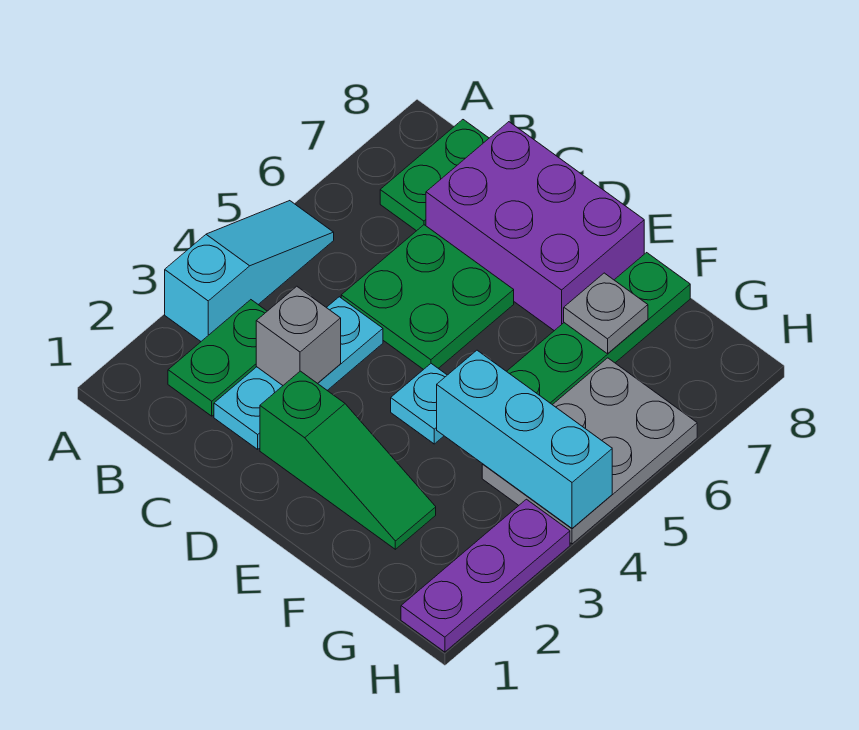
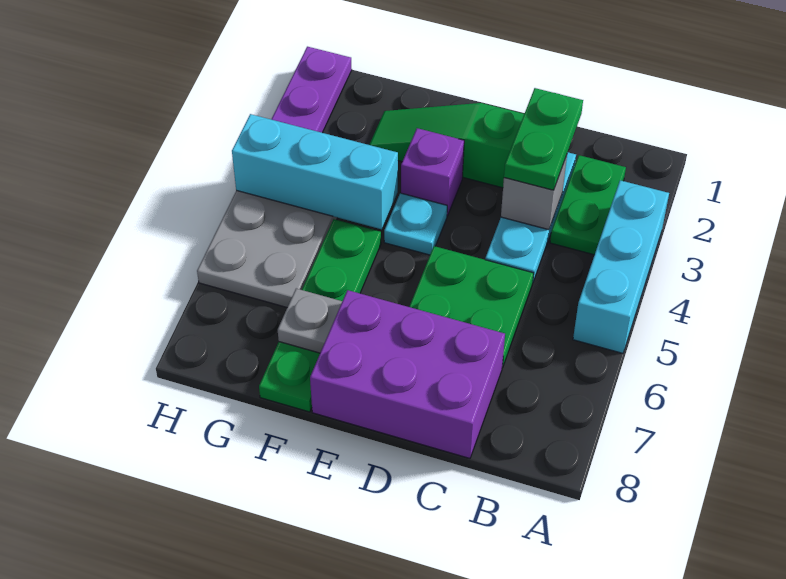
cyan slope A3:A5 level 1 top 3 -> cyan brick A3:A5 level 1
green plate B7:B8 level 1 -> green plate C2:C3 level 3
none -> purple brick E3 level 1

